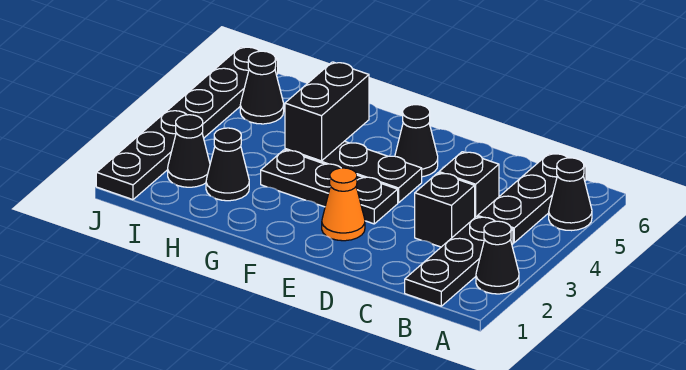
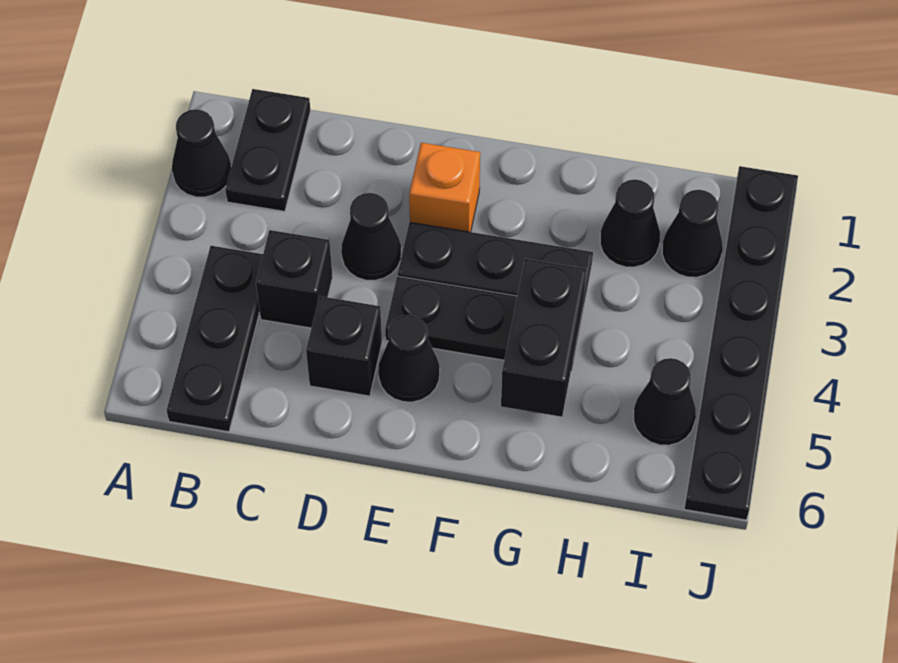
black cone A5 level 1 -> black cone D3 level 1
black plate B1:B3 level 1 -> black plate B1:B2 level 1
black brick C3 level 1 -> black brick D5 level 1
orange cone E2 level 1 -> orange brick E2 level 1

